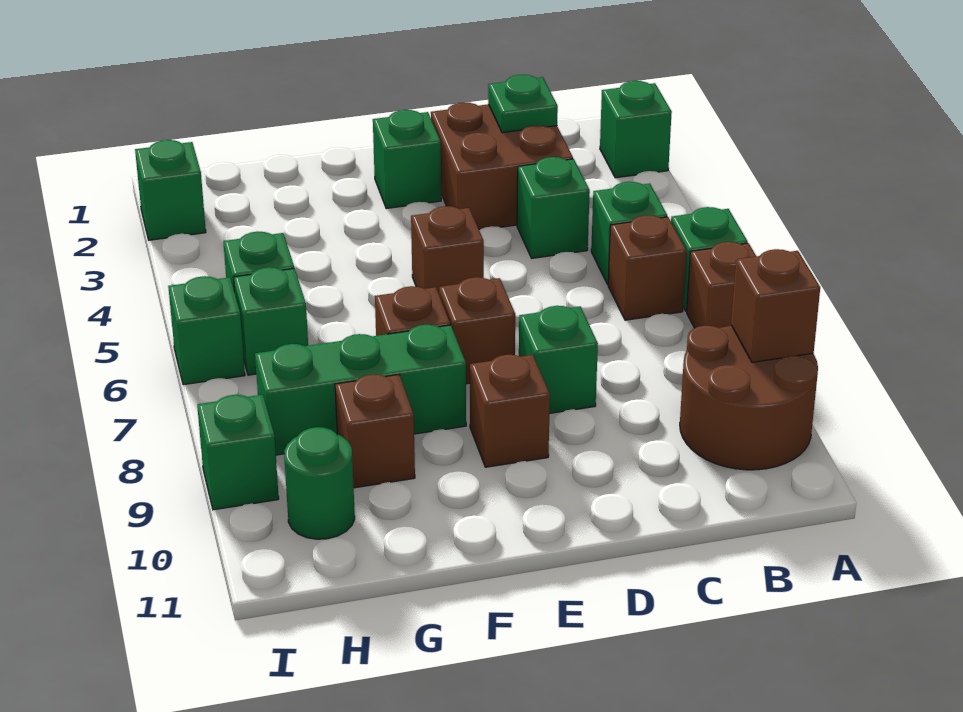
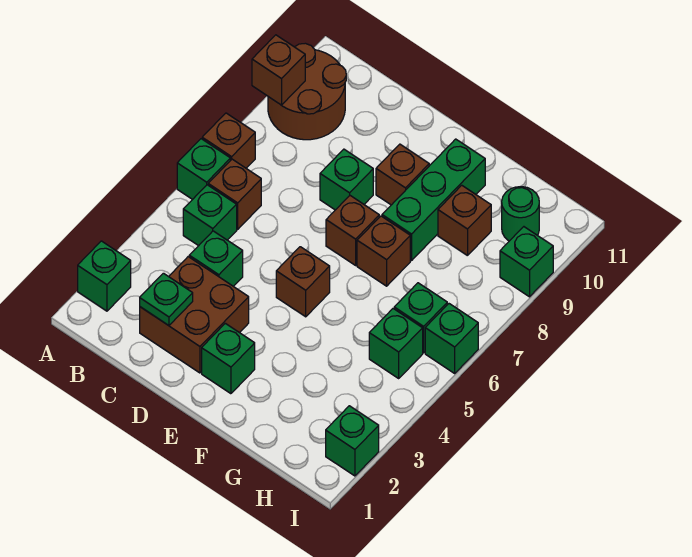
green brick F8:H8 level 1 -> green brick F8:F10 level 1

